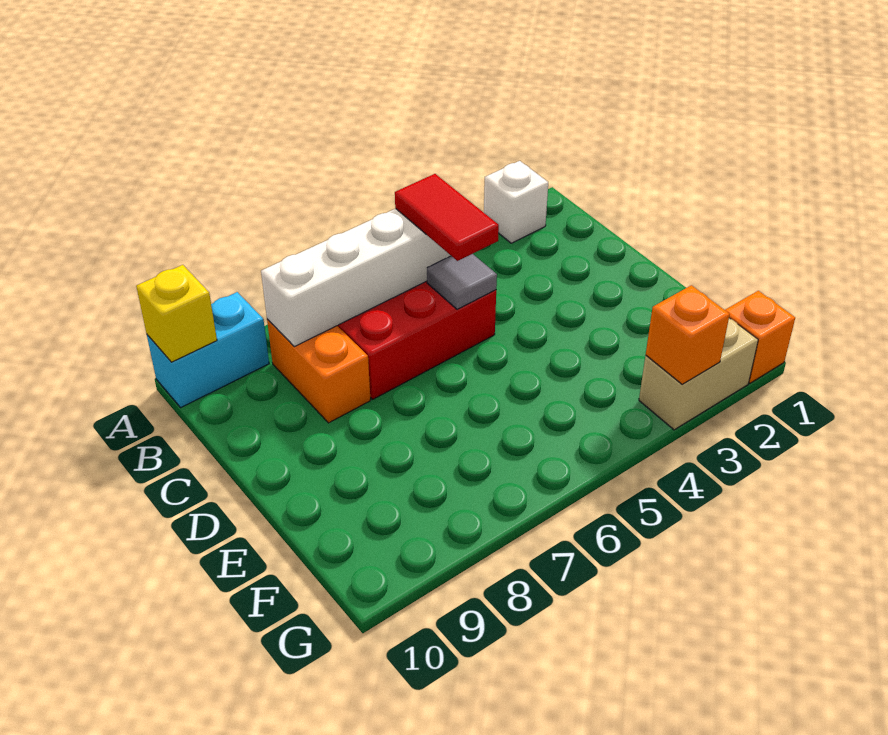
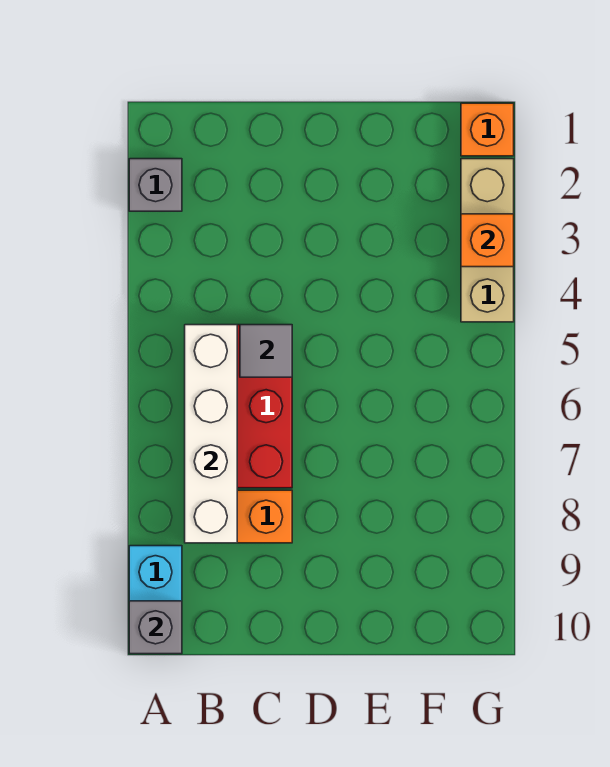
white brick A2 level 1 -> grey brick A2 level 1
yellow brick A10 level 2 -> grey brick A10 level 2
red tile B5:C5 level 3 -> none
tan brick G2:G3 level 1 -> tan brick G2:G4 level 1

